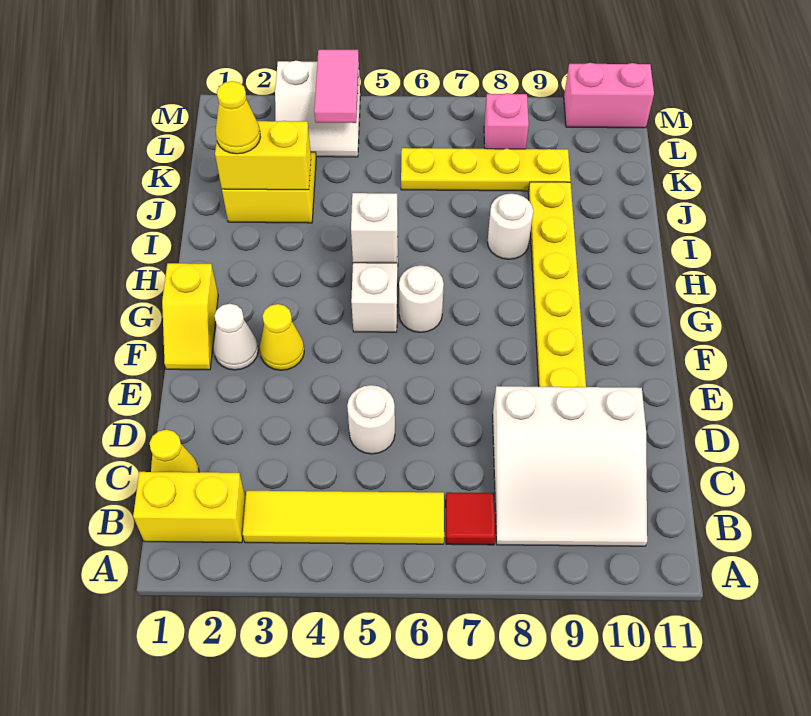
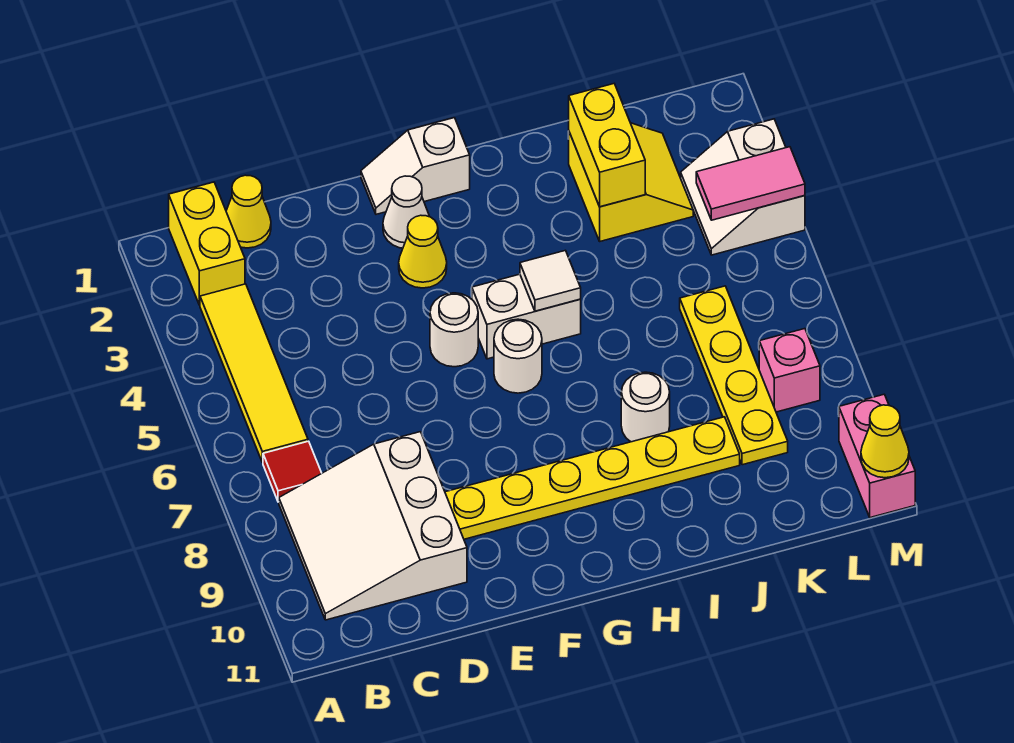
white round brick D5 level 1 -> white round brick F5 level 1
yellow slope F1:G1 level 1 top G -> white slope F1:G1 level 1 top G
white brick H5 level 2 -> white tile H5 level 2
yellow cone J2 level 3 -> yellow cone M11 level 2

